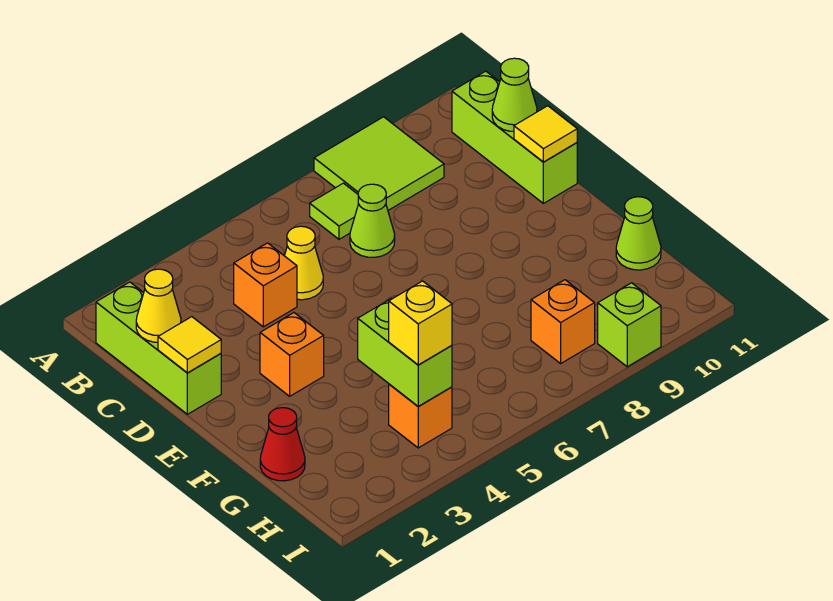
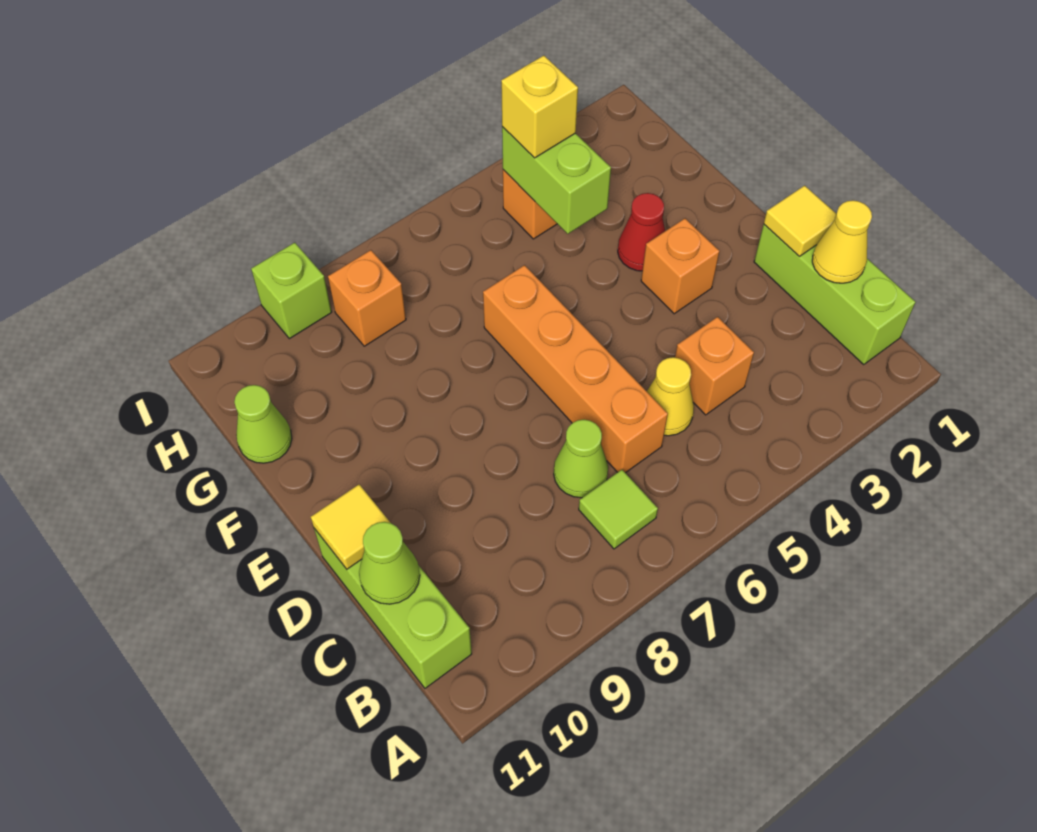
lime tile A8:B9 level 1 -> none
none -> orange brick C6:F6 level 1
red cone G1 level 1 -> red cone F3 level 1

